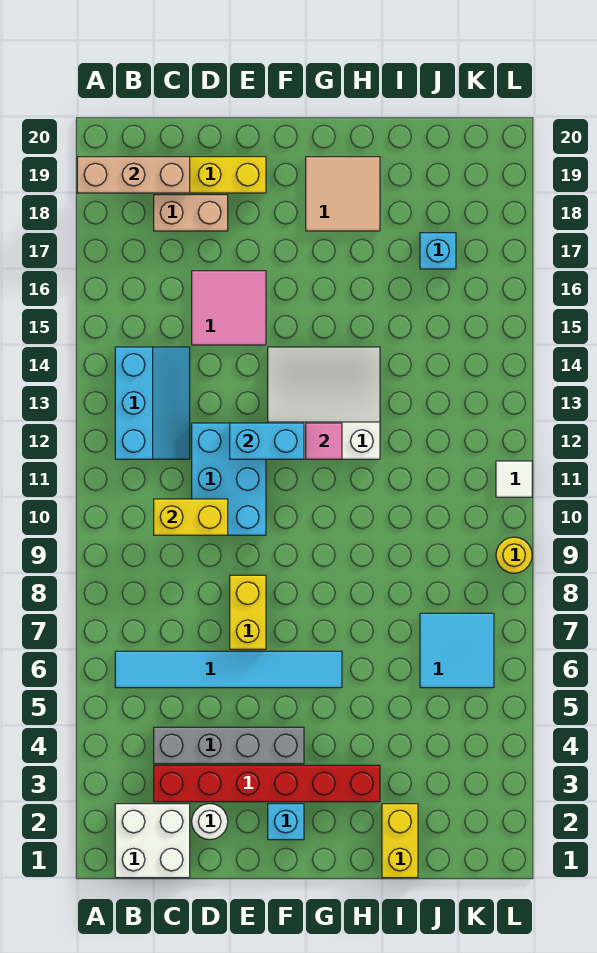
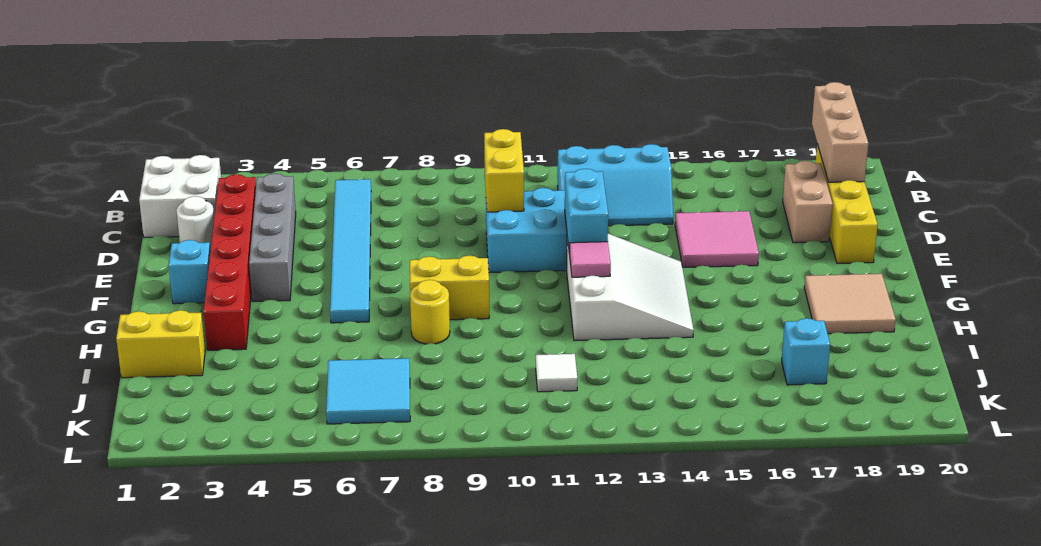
yellow brick E7:E8 level 1 -> yellow brick G8:G9 level 1
yellow round brick L9 level 1 -> yellow round brick H8 level 1
white tile L11 level 1 -> white tile J11 level 1

